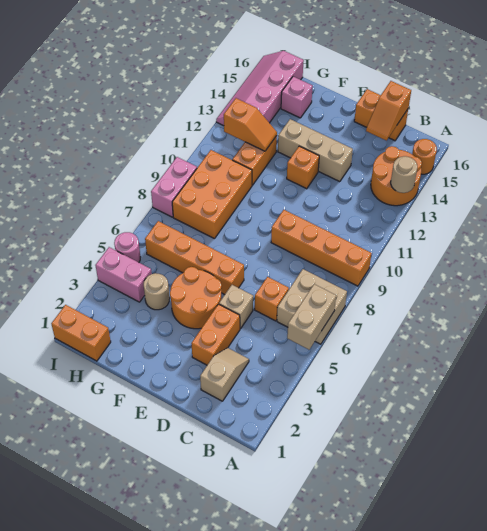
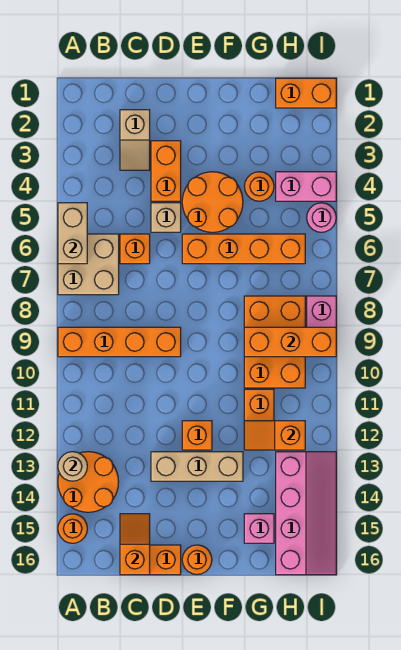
none -> orange round brick E16 level 1
tan round brick G4 level 1 -> orange round brick G4 level 1
none -> orange brick G9:I9 level 2

